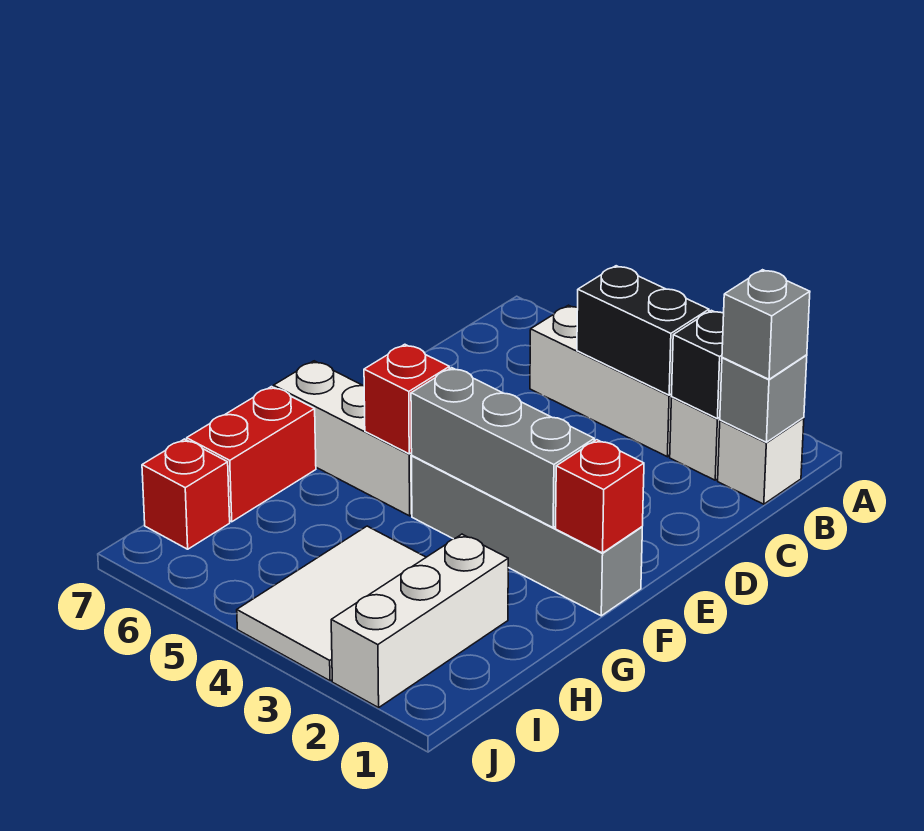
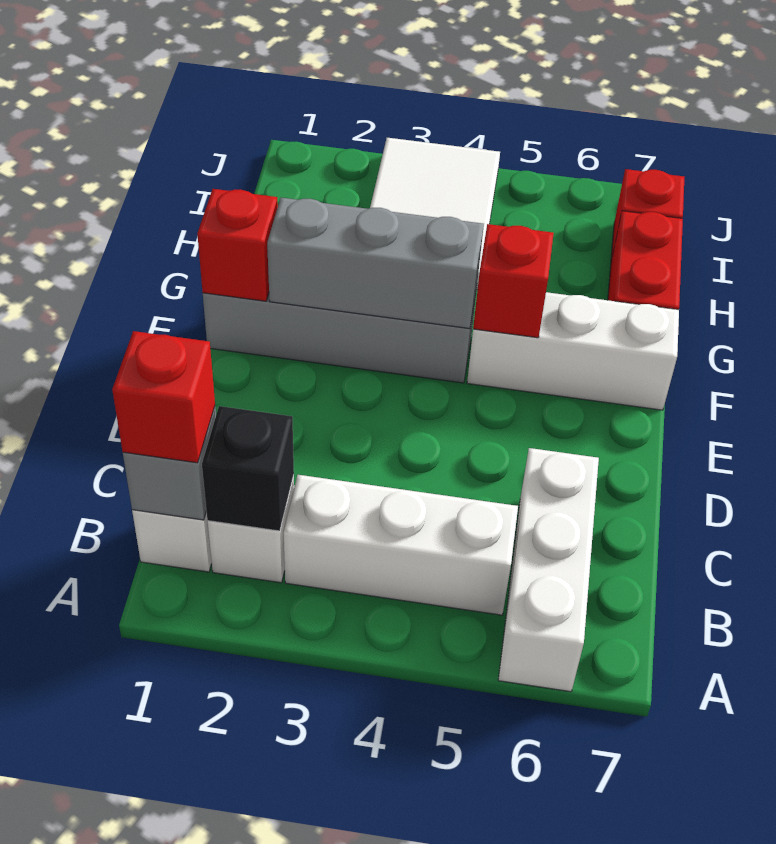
grey brick B1 level 3 -> red brick B1 level 3
black brick B3:B4 level 2 -> none
white brick H2:J2 level 1 -> white brick A6:C6 level 1

